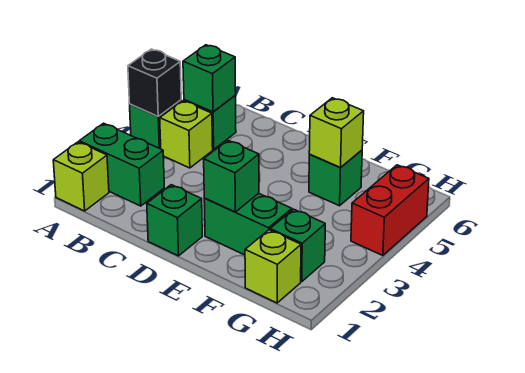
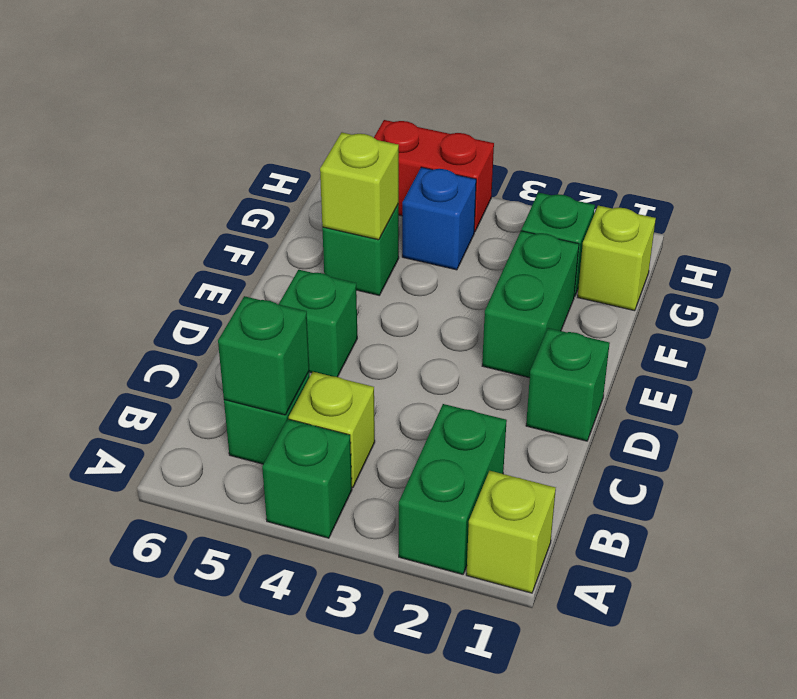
black brick A4 level 2 -> none
green brick E2 level 2 -> green brick D5 level 1
none -> blue brick G4 level 1

